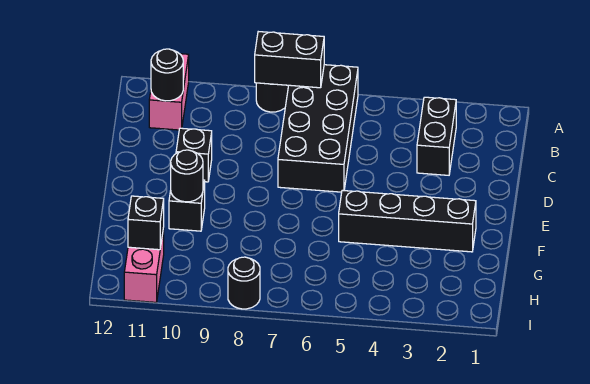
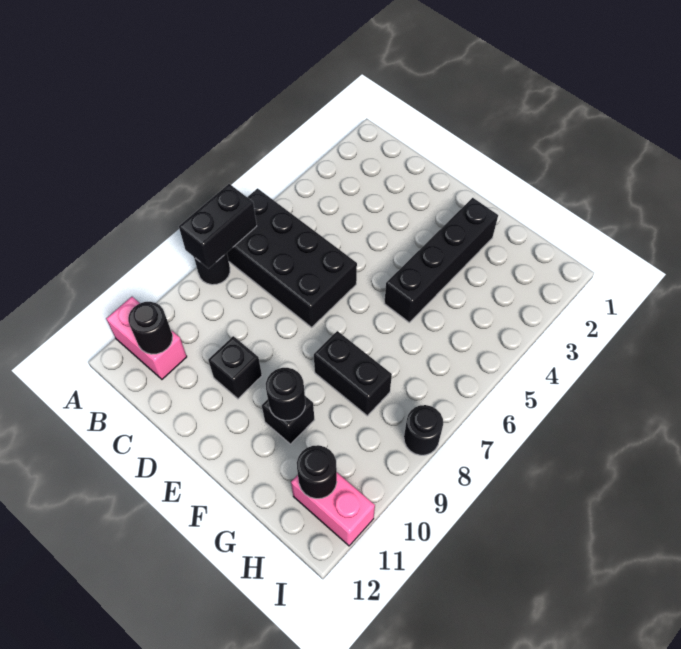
black brick B3:C3 level 1 -> black brick F8:G8 level 1
black brick H11 level 2 -> black round brick H11 level 2

